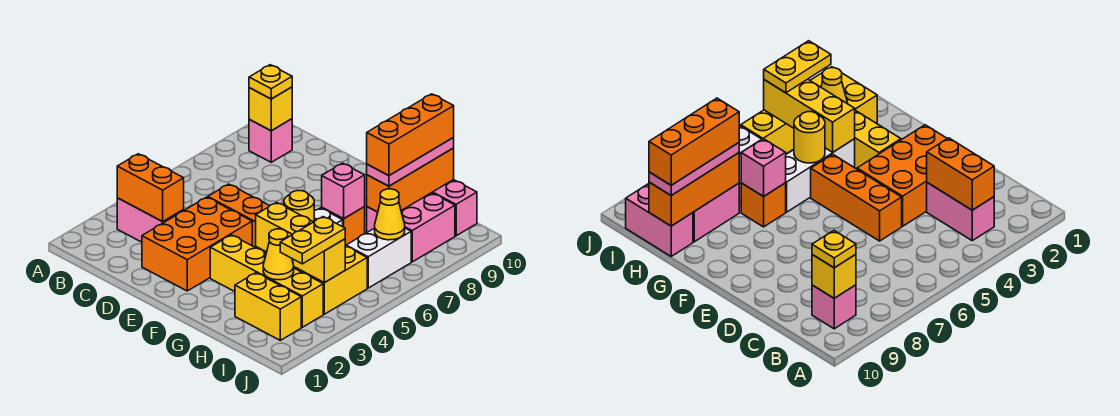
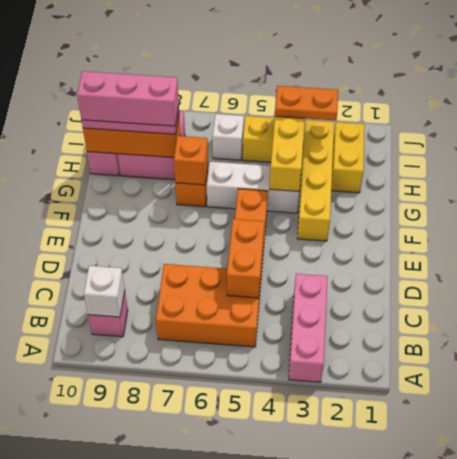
pink brick B3:C3 level 1 -> pink brick A3:C3 level 1
orange brick B3:C3 level 2 -> orange brick C5:D5 level 2
yellow brick B9 level 2 -> white brick B9 level 2
yellow plate B9 level 3 -> none
orange brick D2:E4 level 1 -> orange brick B5:C7 level 1
yellow round brick G5 level 2 -> none
pink brick G7 level 2 -> orange brick G7 level 2
yellow cone H3 level 2 -> none
orange brick H8:H10 level 4 -> pink brick H8:H10 level 4
yellow plate I3:I4 level 3 -> orange plate I3:I4 level 3
white brick I6:I7 level 1 -> white brick I6 level 1
yellow cone I7 level 2 -> none

